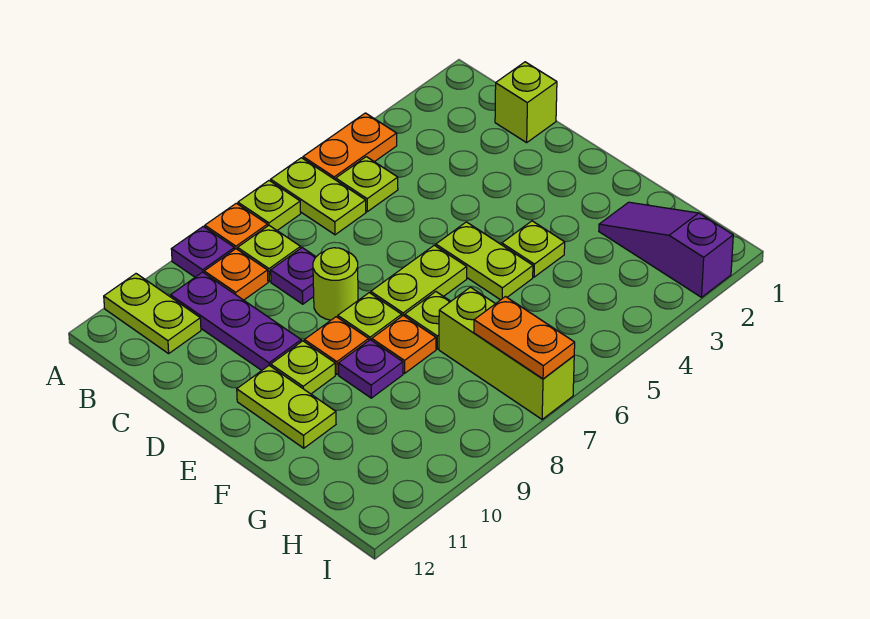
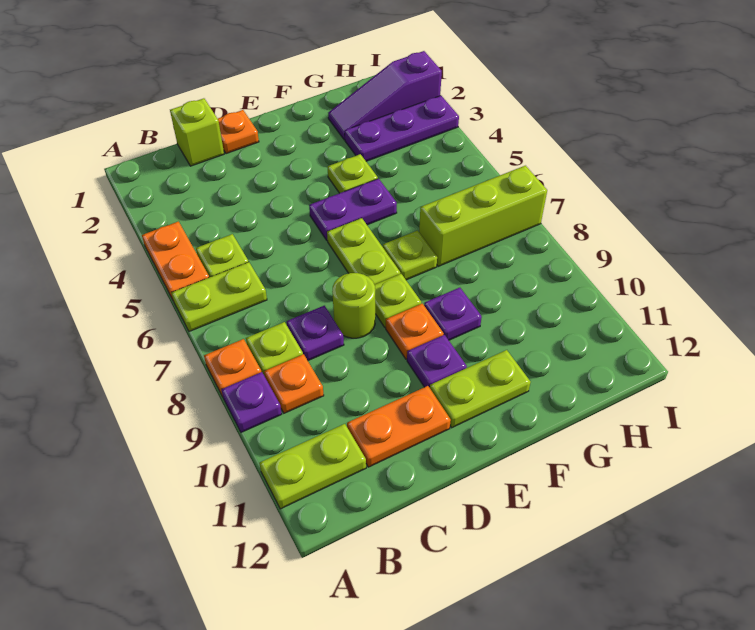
lime plate A7 level 1 -> none
purple plate B10:D10 level 1 -> purple plate G3:I3 level 1
lime plate E5:F5 level 1 -> purple plate E5:F5 level 1
lime plate E10 level 1 -> purple plate E10 level 1
orange plate F8 level 1 -> orange plate D1 level 1
orange plate H7:I7 level 2 -> orange plate C11:D11 level 1

